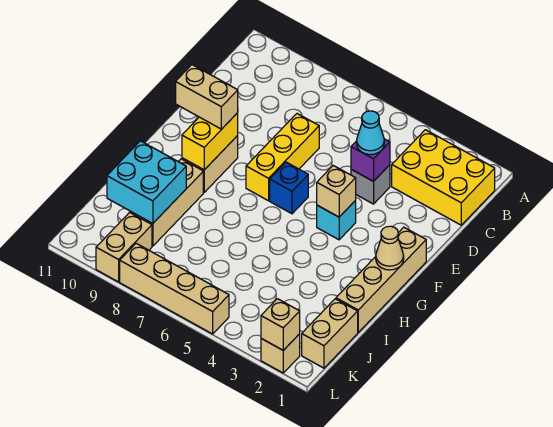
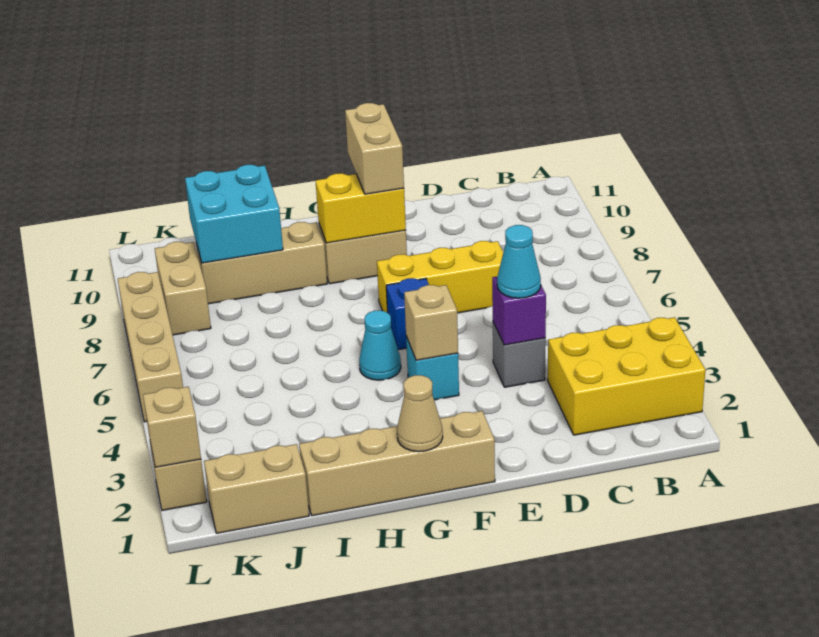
yellow brick B1:C3 level 1 -> yellow brick A2:C3 level 1
none -> cyan cone G5 level 1
tan brick K9:L9 level 1 -> tan brick K8:K9 level 1

